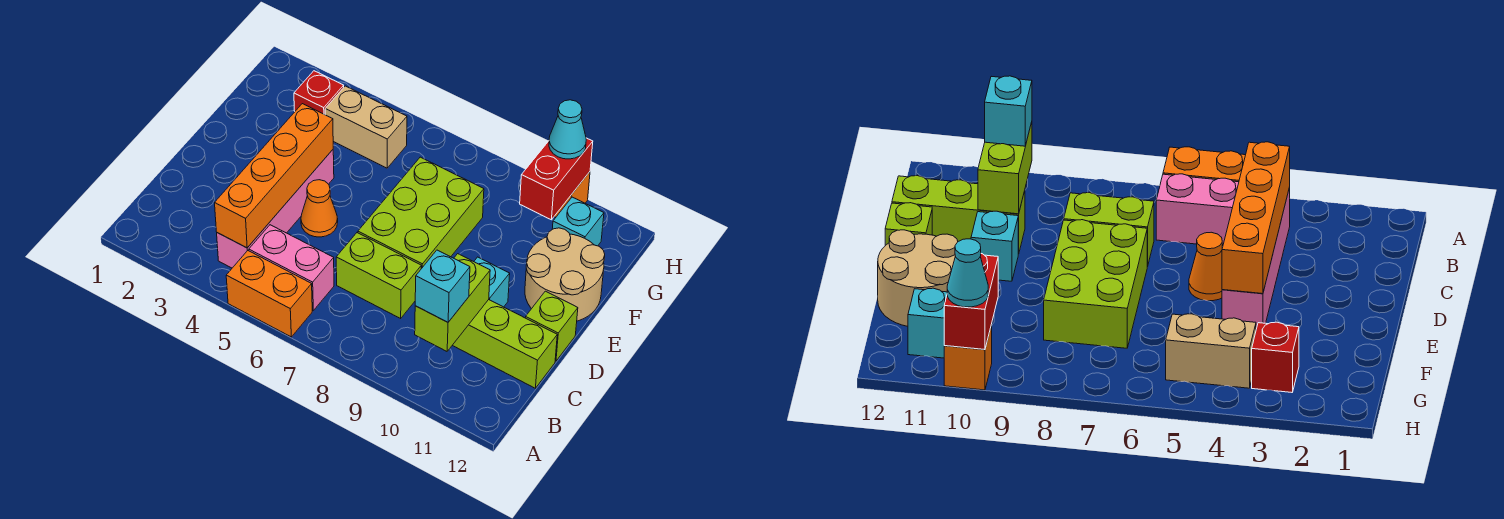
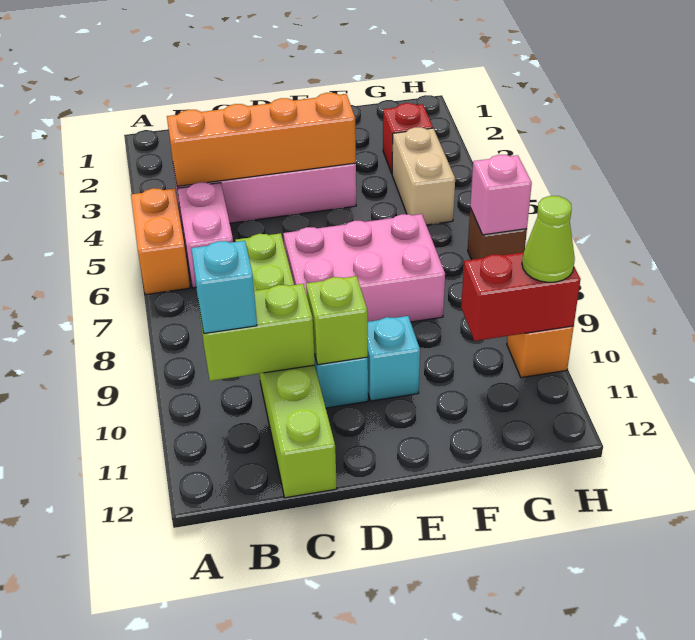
orange cone D5 level 1 -> none
lime brick D7:F8 level 1 -> pink brick D7:F8 level 1
lime brick D12 level 1 -> lime brick D10 level 2
tan round brick E11:F12 level 1 -> none
cyan brick G11 level 1 -> cyan brick E10 level 1
none -> brown brick H7 level 1
none -> pink brick H7 level 2
cyan cone H10 level 3 -> lime cone H10 level 3

